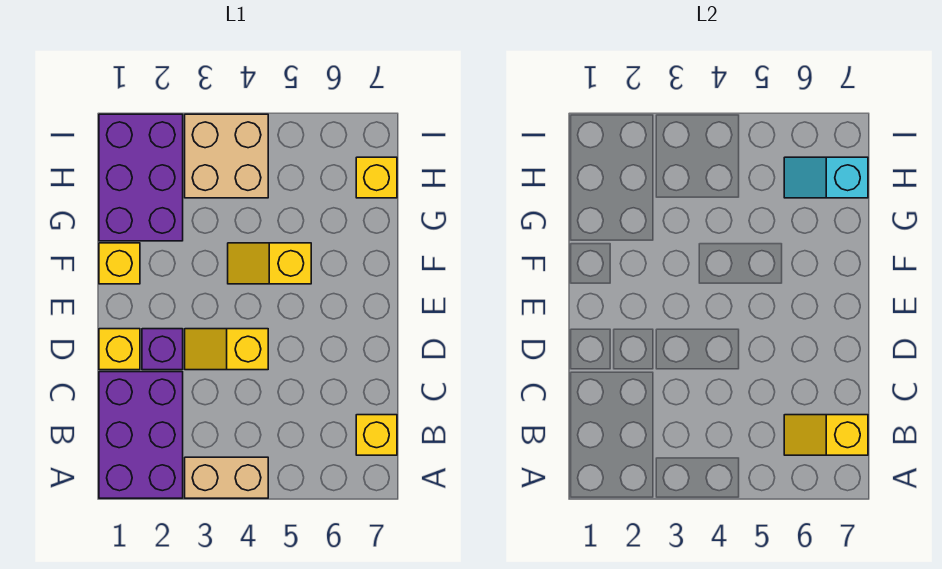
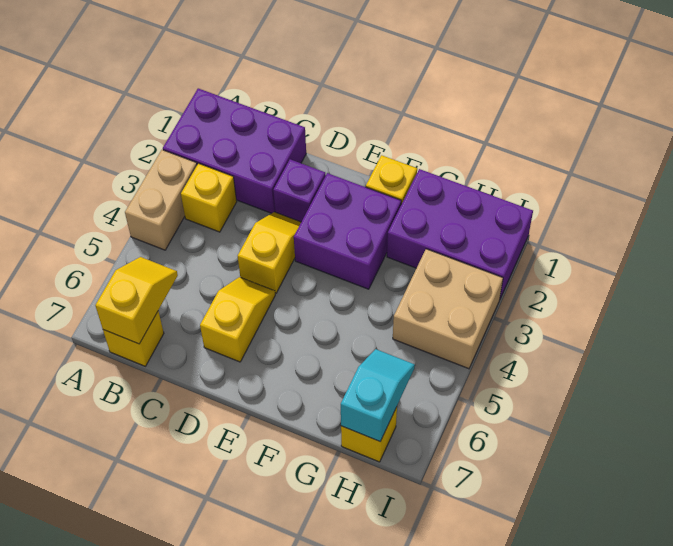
yellow brick D1 level 1 -> yellow brick B3 level 1
none -> purple brick E2:F3 level 1
yellow slope F4:F5 level 1 top 5 -> yellow slope D5:D6 level 1 top 6

